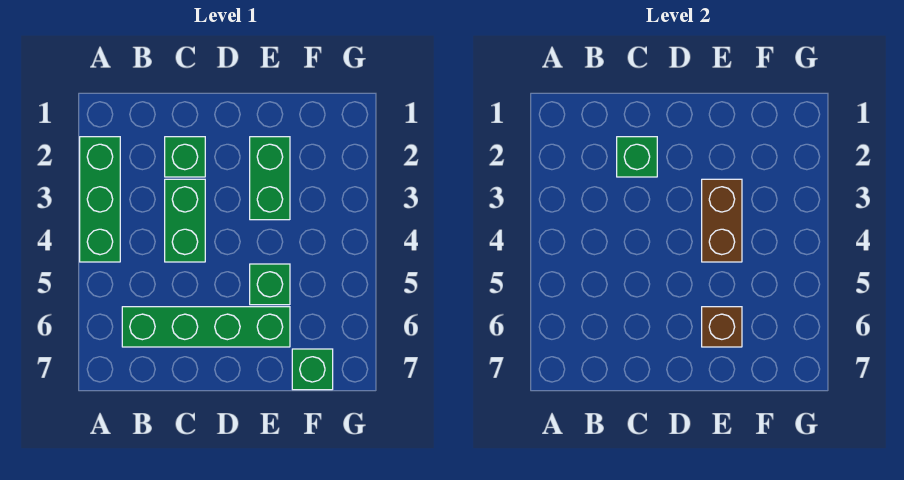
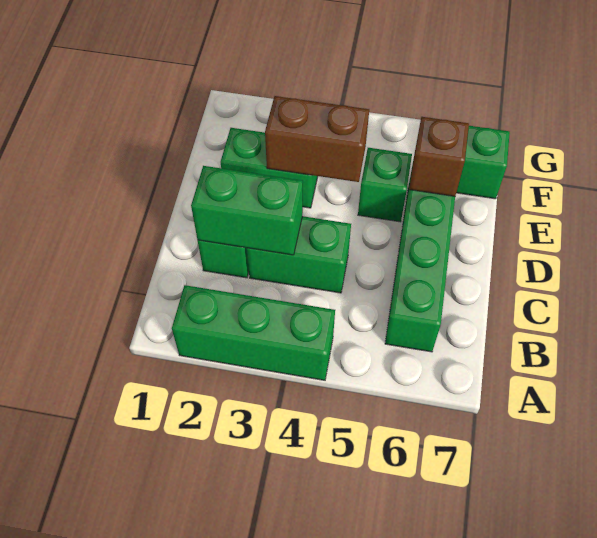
green brick C2 level 2 -> green brick C2:C3 level 2

